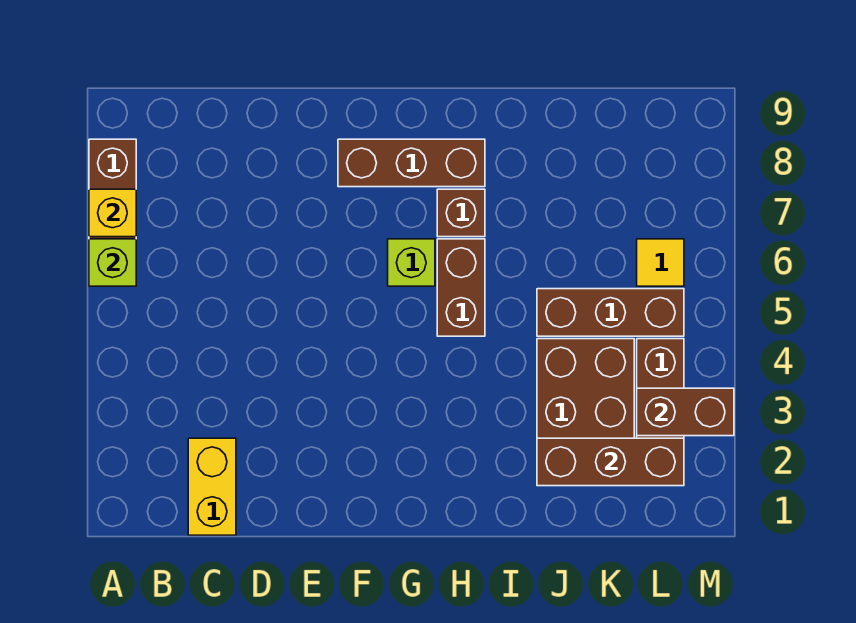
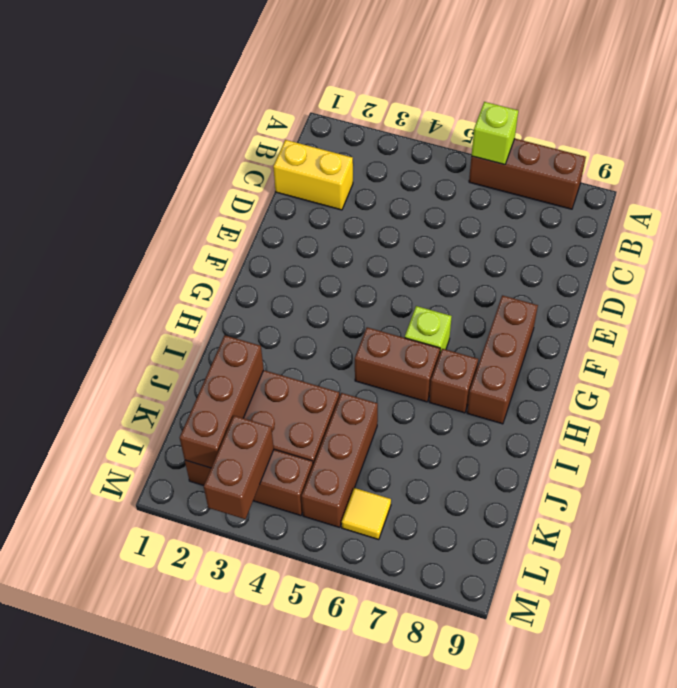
yellow brick A7 level 2 -> none

